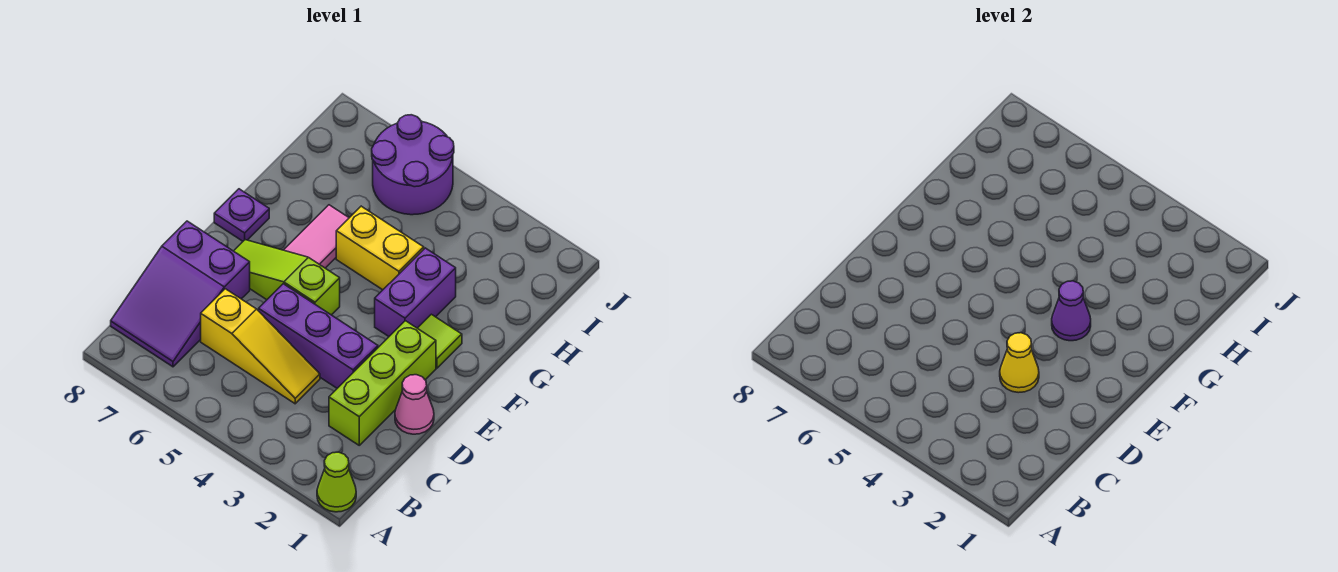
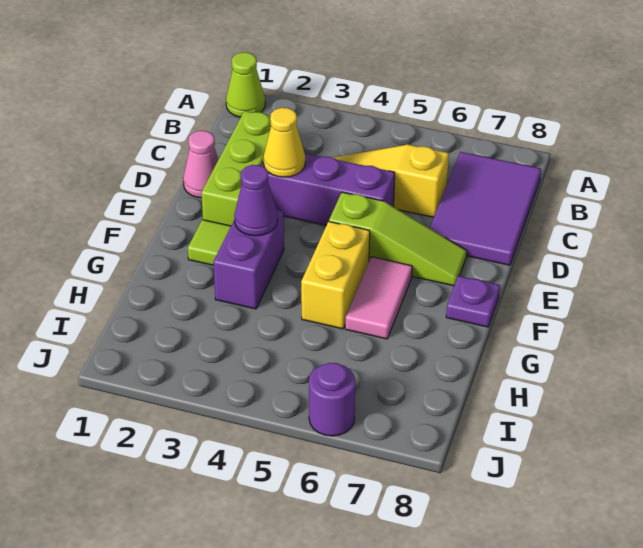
purple slope B7:D8 level 1 top D -> purple tile B7:D8 level 1
yellow brick G4:G5 level 1 -> yellow brick F5:G5 level 1
purple round brick I5:J6 level 1 -> purple round brick J6 level 1

